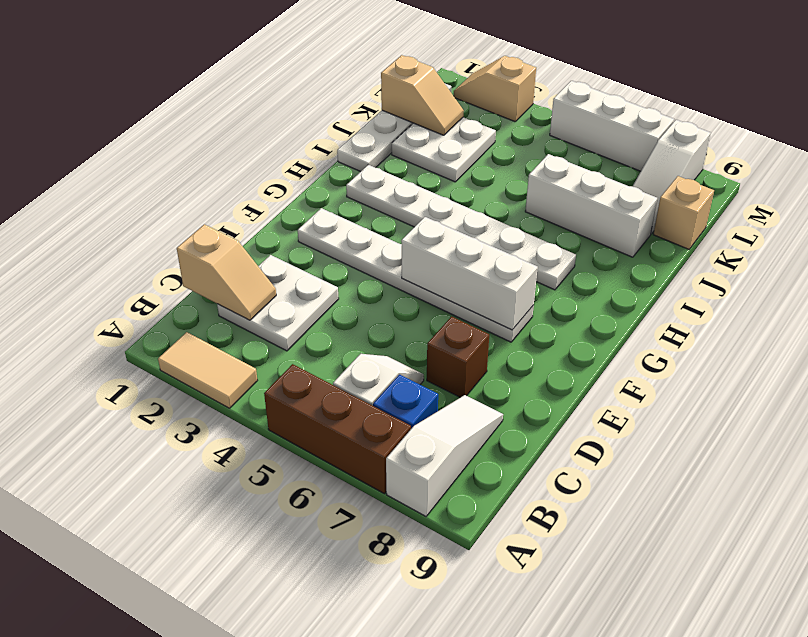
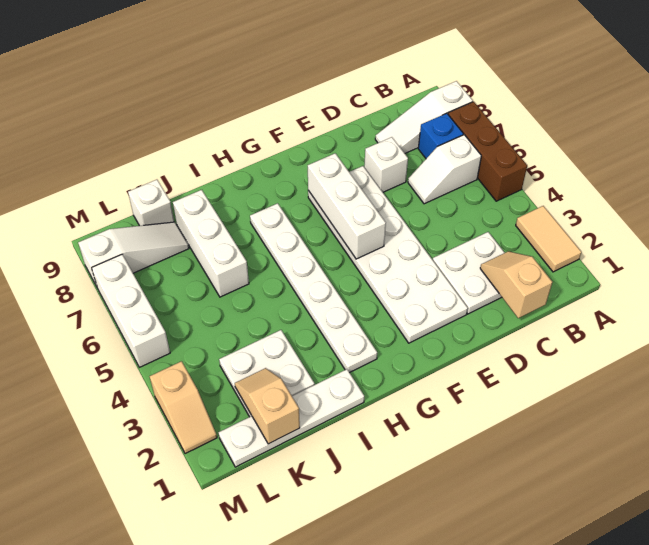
brown brick D7 level 1 -> white brick D7 level 1
white plate F2:F7 level 1 -> white plate E2:F7 level 1
tan brick K9 level 1 -> white brick K9 level 1

